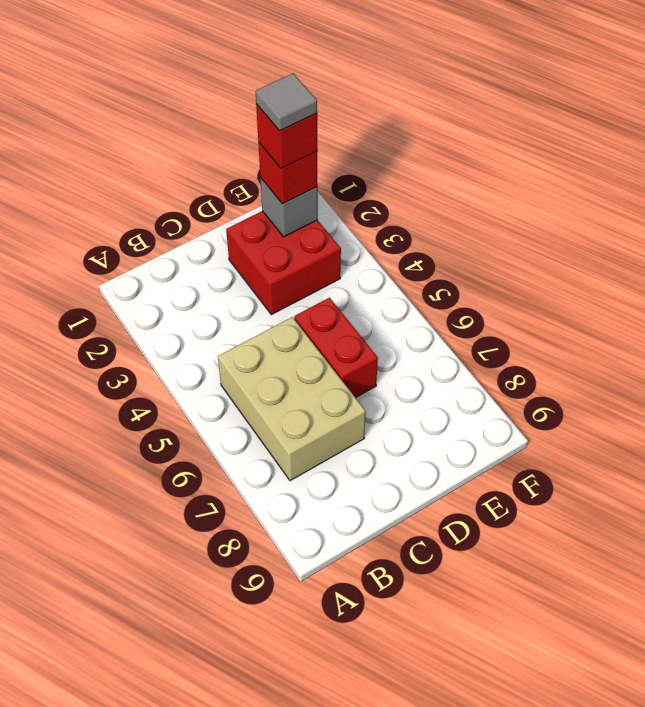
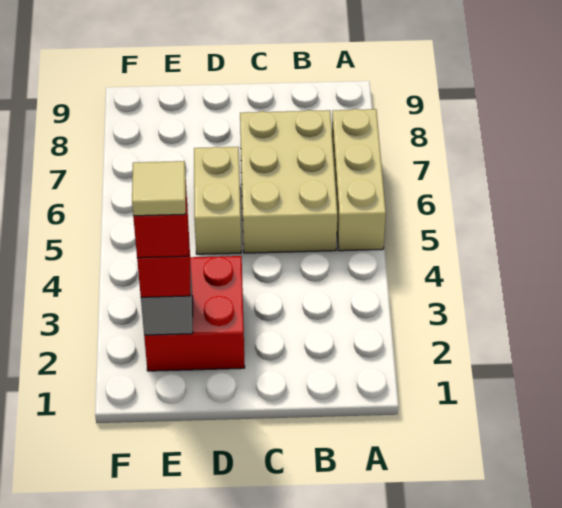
none -> tan brick A5:A7 level 1
red brick D5:D6 level 1 -> tan brick D5:D6 level 1
grey tile E2 level 5 -> tan tile E2 level 5

